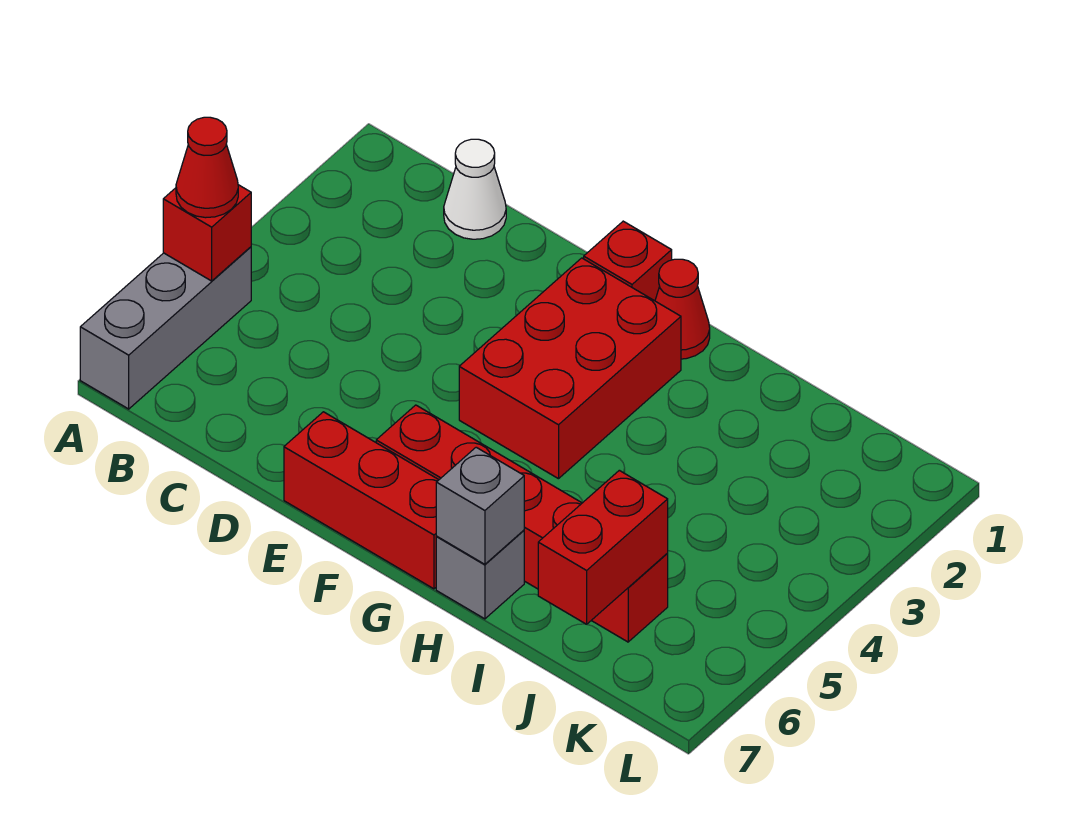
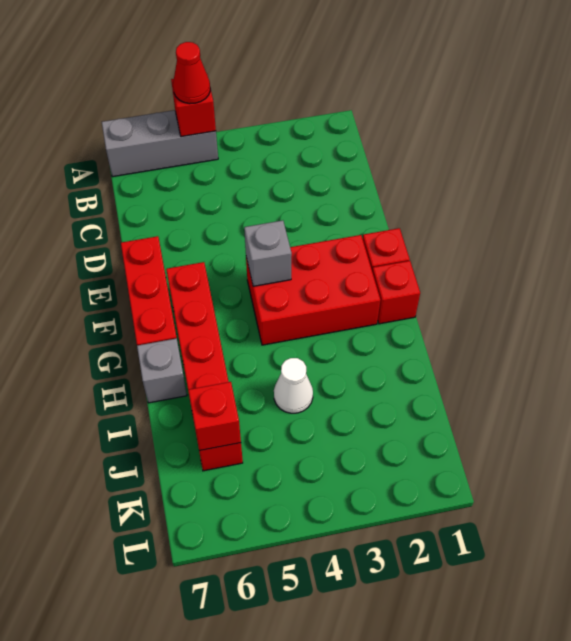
white cone C1 level 1 -> white cone I4 level 1
red cone G1 level 1 -> red brick G1 level 1
grey brick H7 level 2 -> grey brick F4 level 2
red brick J6:J7 level 2 -> red brick J6 level 2

